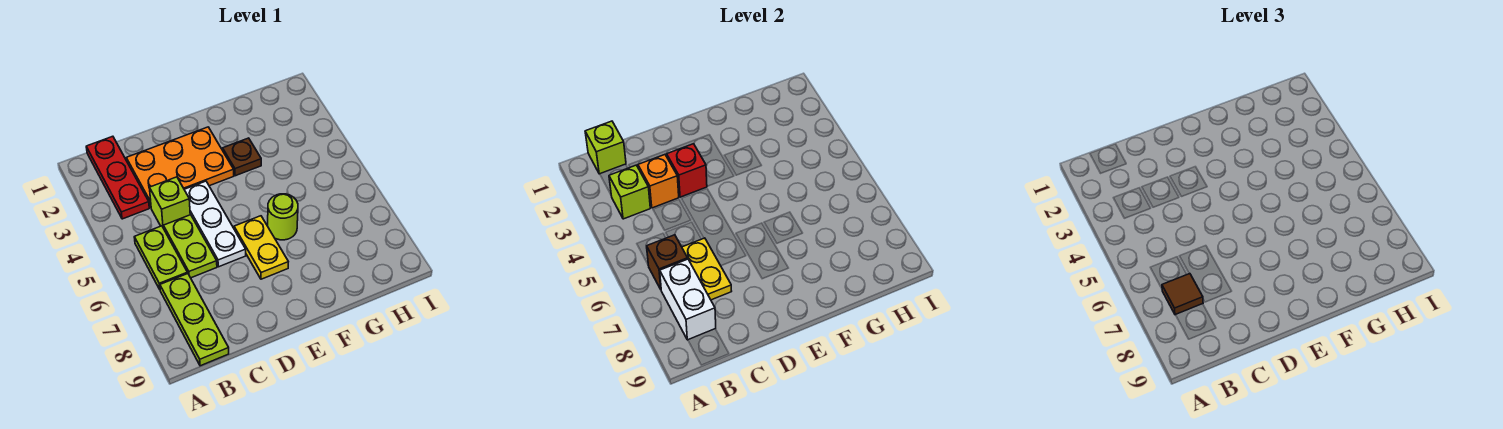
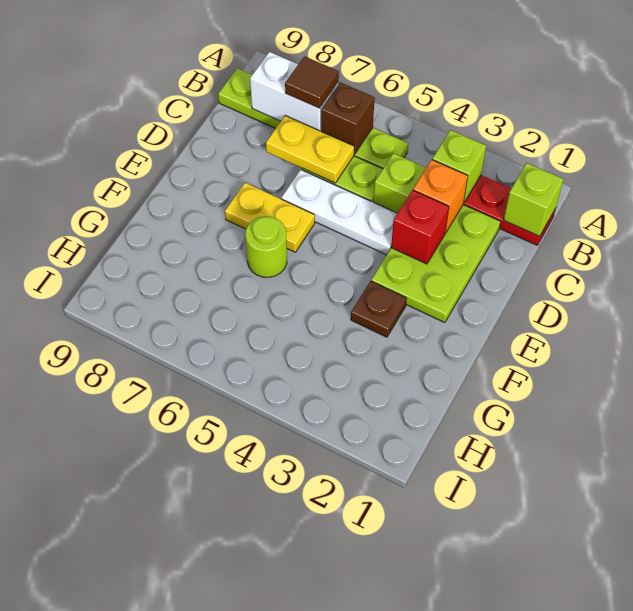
orange plate C2:E3 level 1 -> lime plate C2:E3 level 1

